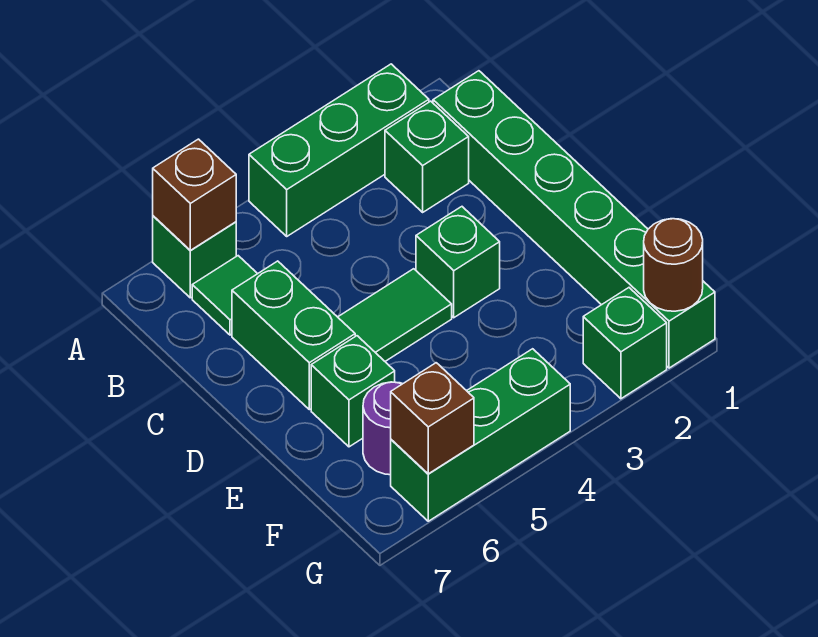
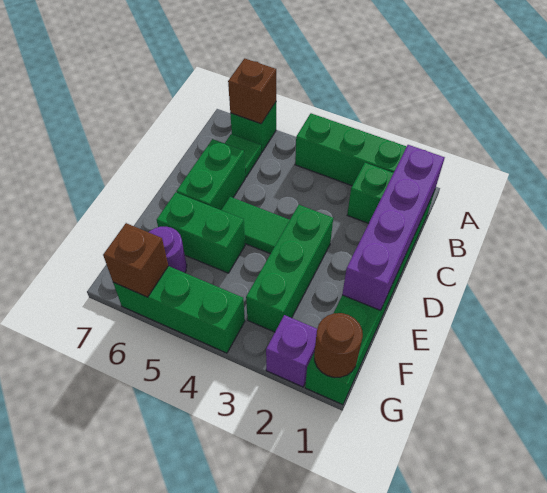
none -> purple brick B1:E1 level 2
green brick D3 level 1 -> green brick D3:F3 level 1
green brick E6 level 1 -> green brick E5:E6 level 1
green brick G2 level 1 -> purple brick G2 level 1

